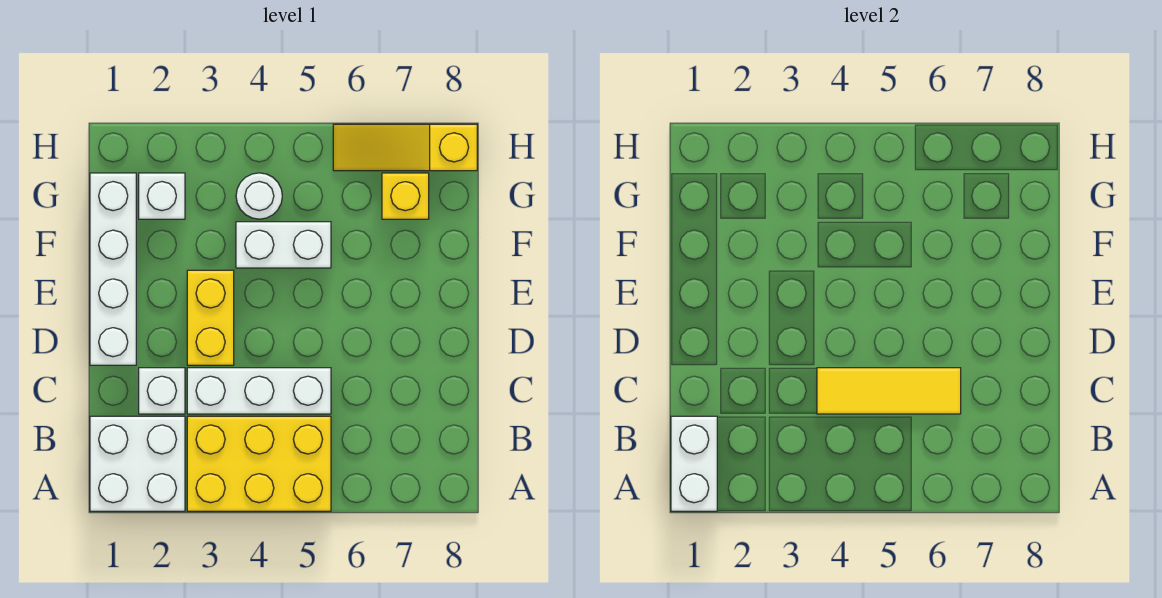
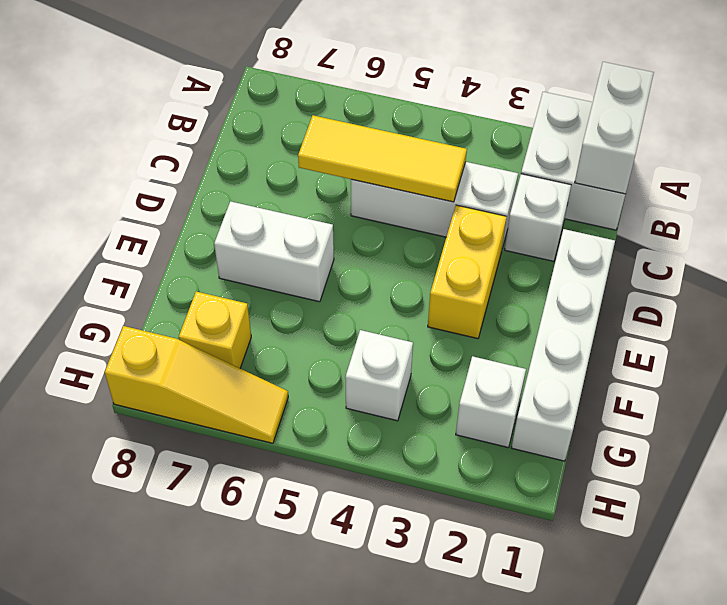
yellow brick A3:B5 level 1 -> none
white brick F4:F5 level 1 -> white brick E6:E7 level 1
white round brick G4 level 1 -> white brick G4 level 1

